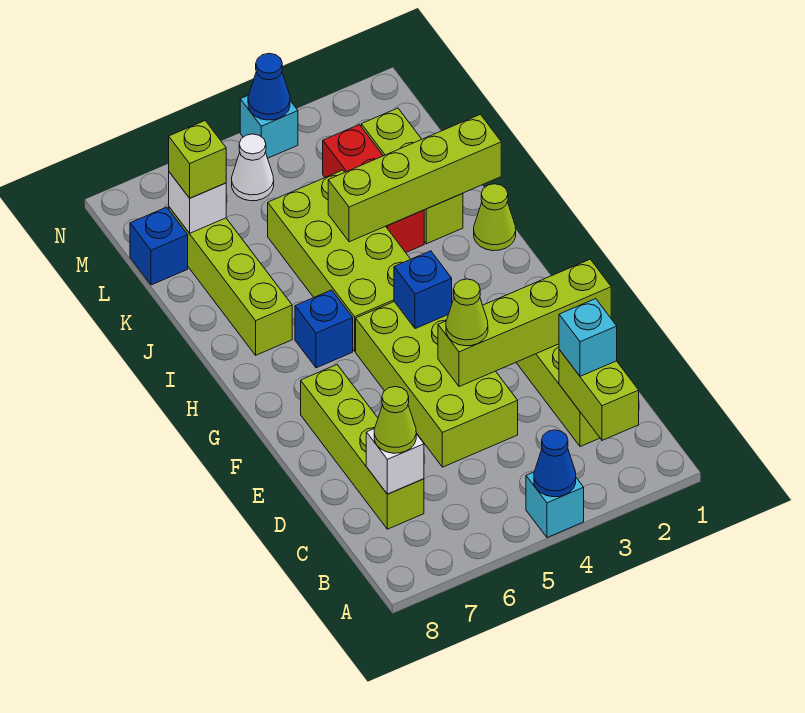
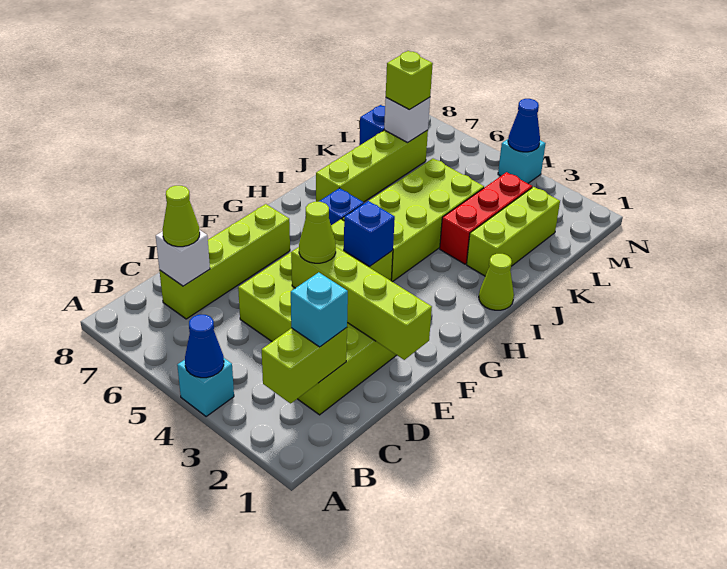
lime brick J1:J4 level 2 -> none
white cone M5 level 1 -> none

